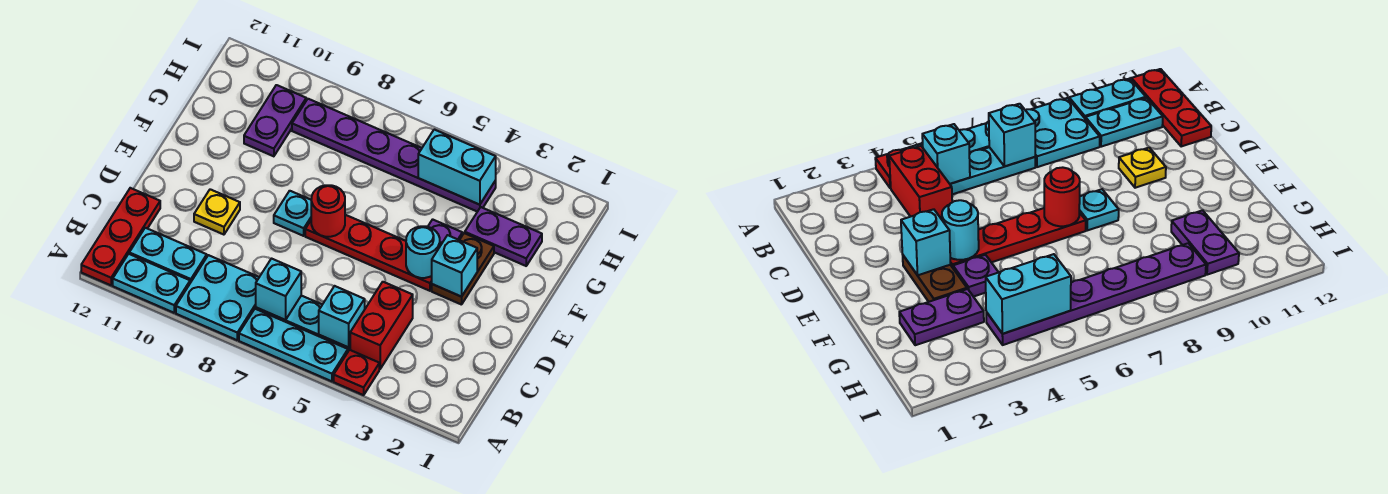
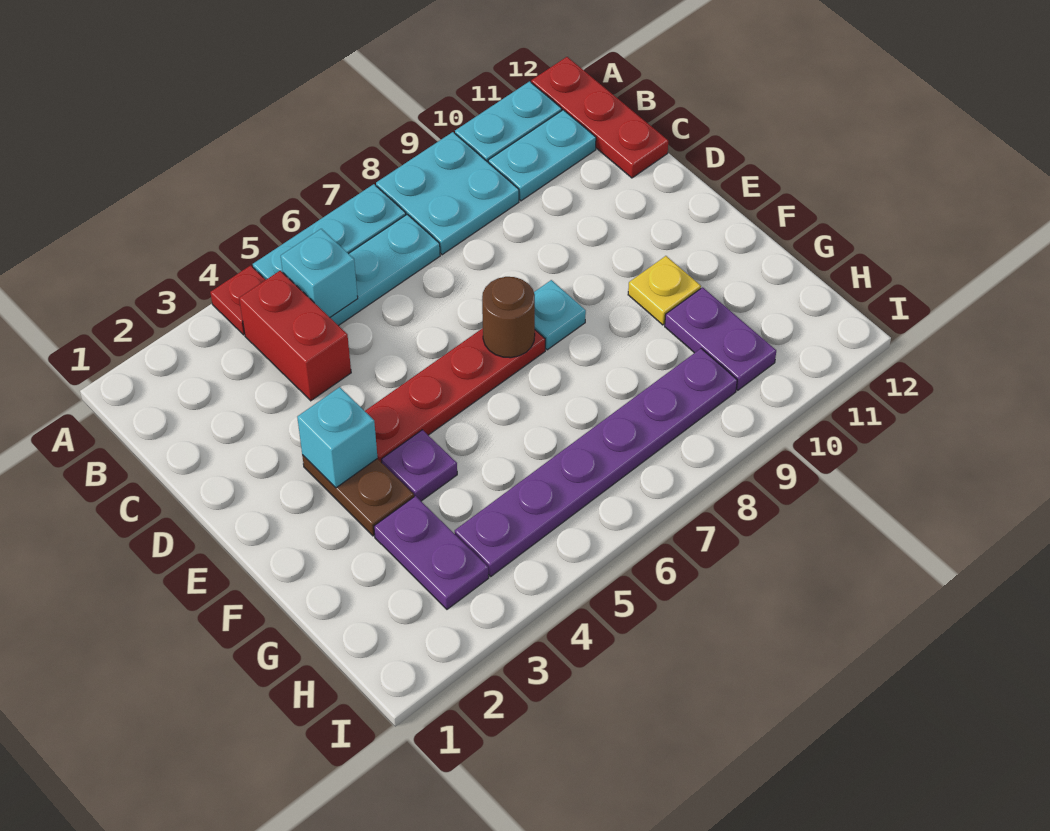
cyan brick B7 level 2 -> none
yellow plate D10 level 1 -> yellow plate F10 level 1
cyan round brick E4 level 2 -> none
red round brick E7 level 2 -> brown round brick E7 level 2
purple plate G2:G3 level 1 -> purple plate G3:H3 level 1
cyan brick H4:H5 level 2 -> none

